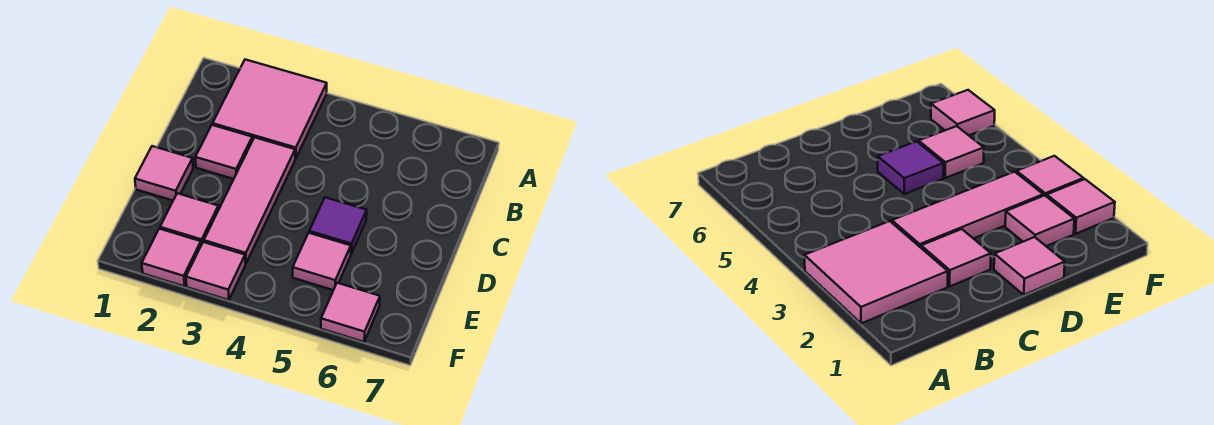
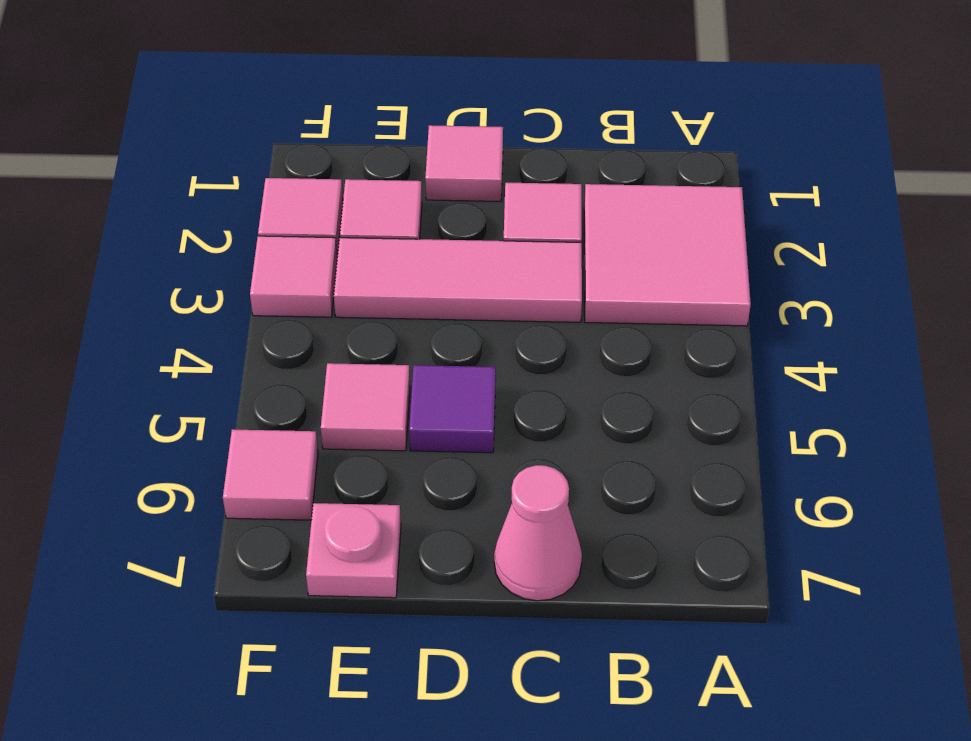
none -> pink cone C7 level 1
none -> pink plate E7 level 1

